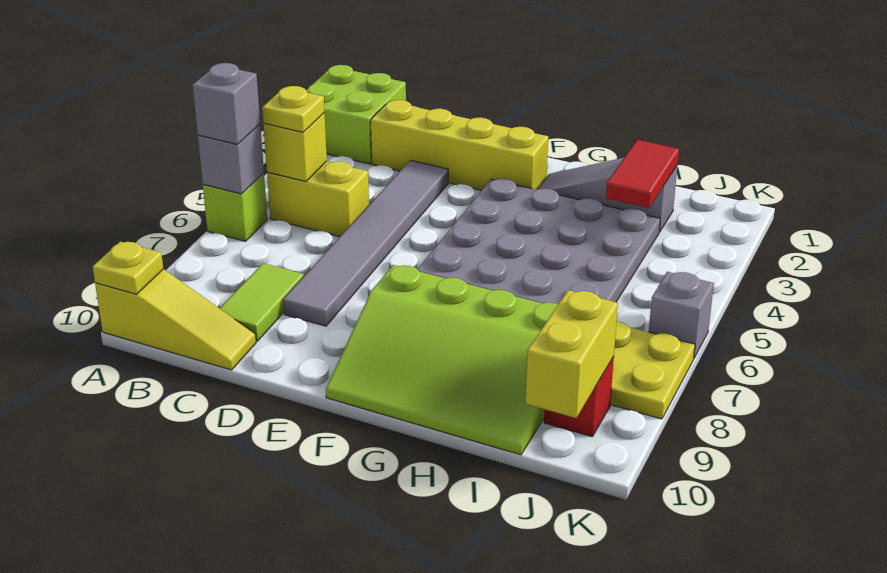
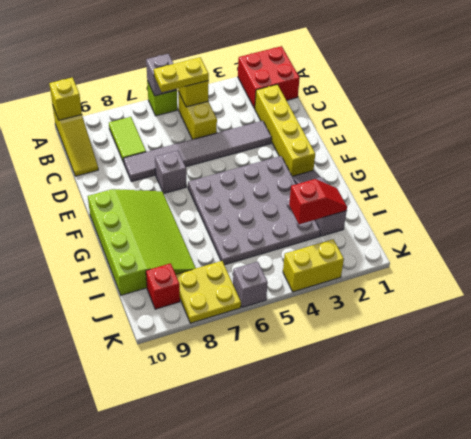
lime brick A1:B2 level 1 -> red brick A1:B2 level 1
grey brick A6 level 3 -> grey brick E7 level 1
yellow plate A10 level 2 -> yellow brick A10 level 2
yellow plate B5 level 3 -> yellow plate B5:B6 level 3
lime tile C8:C9 level 1 -> lime tile B8:C8 level 1
lime slope F8:I10 level 1 top 8 -> lime slope F8:I10 level 1 top 10
red tile I2:I3 level 2 -> red slope I2:I3 level 2 top 3
yellow brick J9:J10 level 2 -> yellow brick K3:K4 level 1

